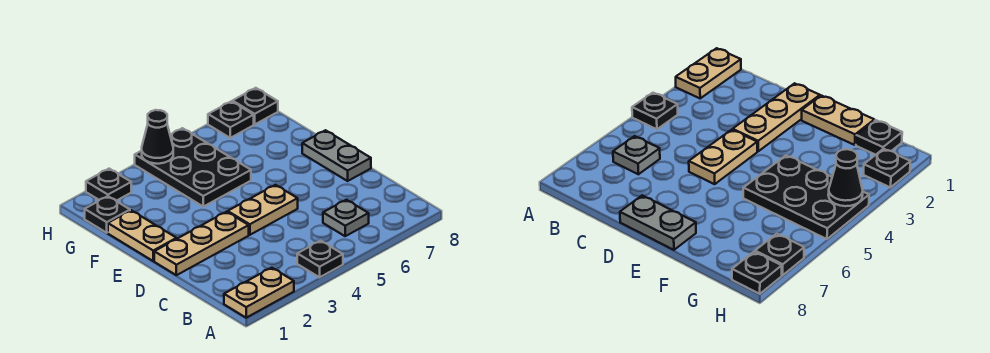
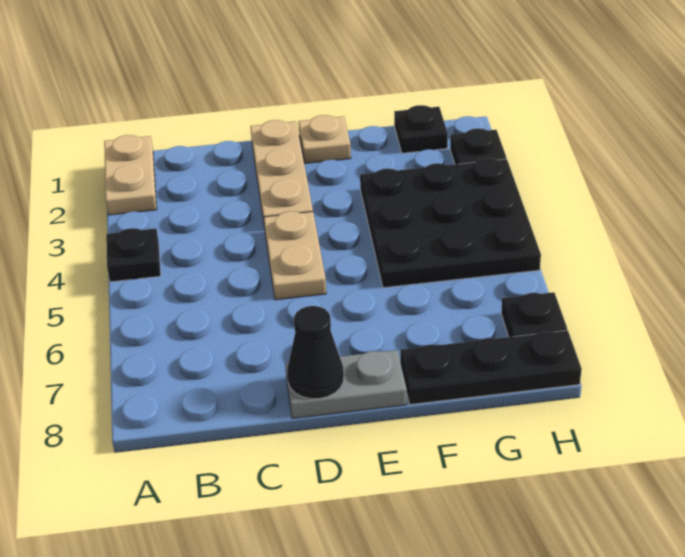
grey plate B6 level 1 -> none
tan plate E1:F1 level 1 -> tan plate E1 level 1
black plate F4:H5 level 1 -> black plate F3:H5 level 1
black cone H4 level 2 -> black cone D8 level 2
black plate H8 level 1 -> black plate F8:H8 level 1

